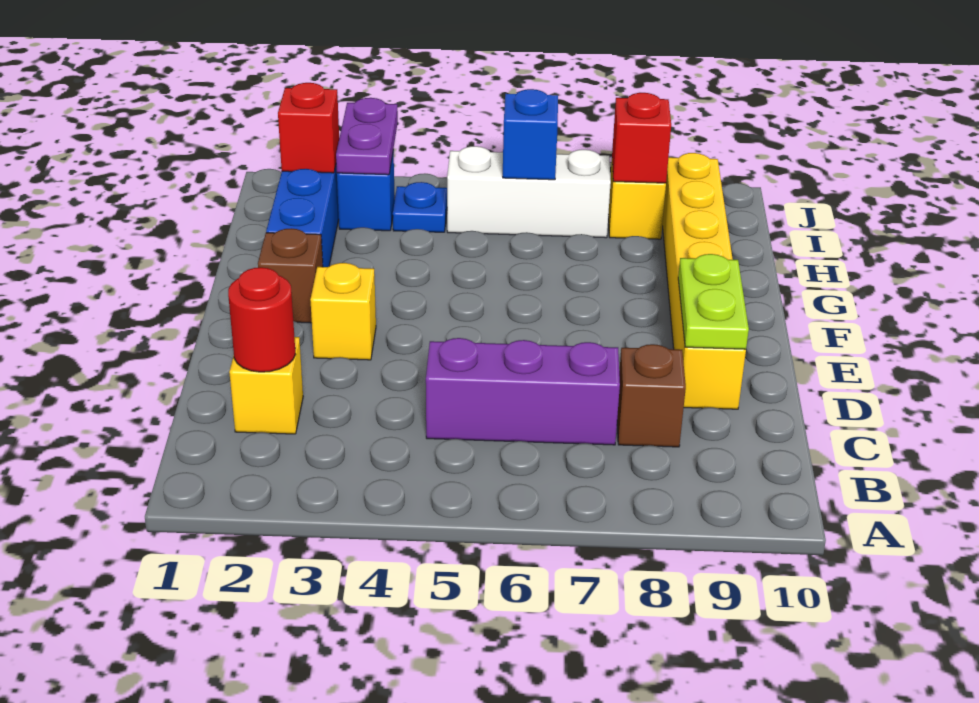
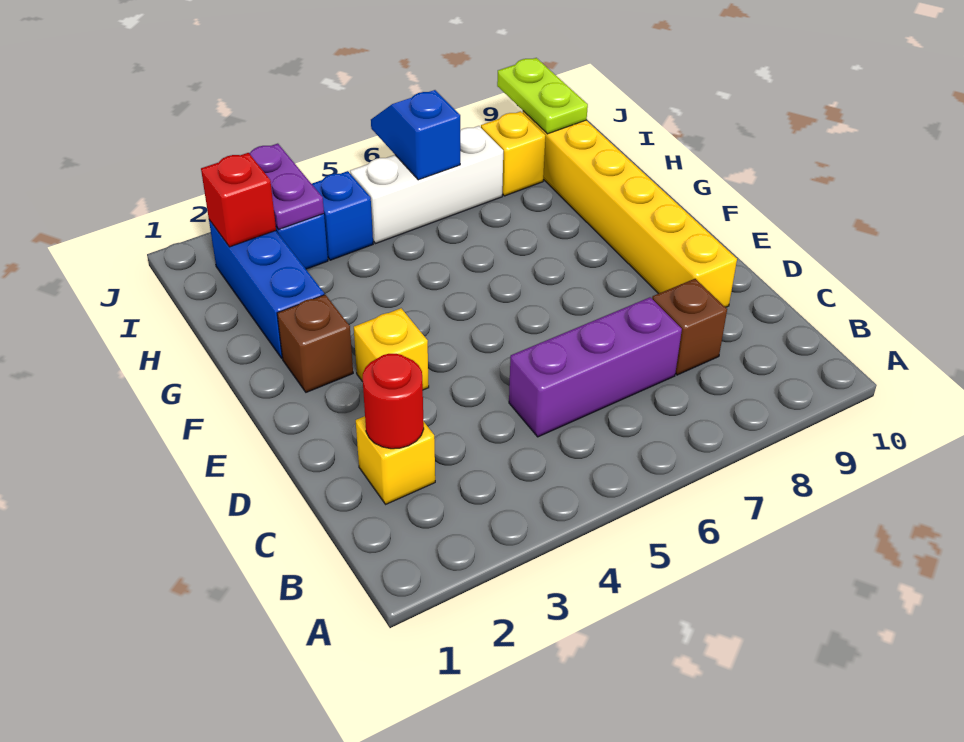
lime plate D9:E9 level 2 -> lime plate I9:J9 level 2
blue plate I4 level 1 -> blue brick I4 level 1
red brick I8 level 2 -> none

